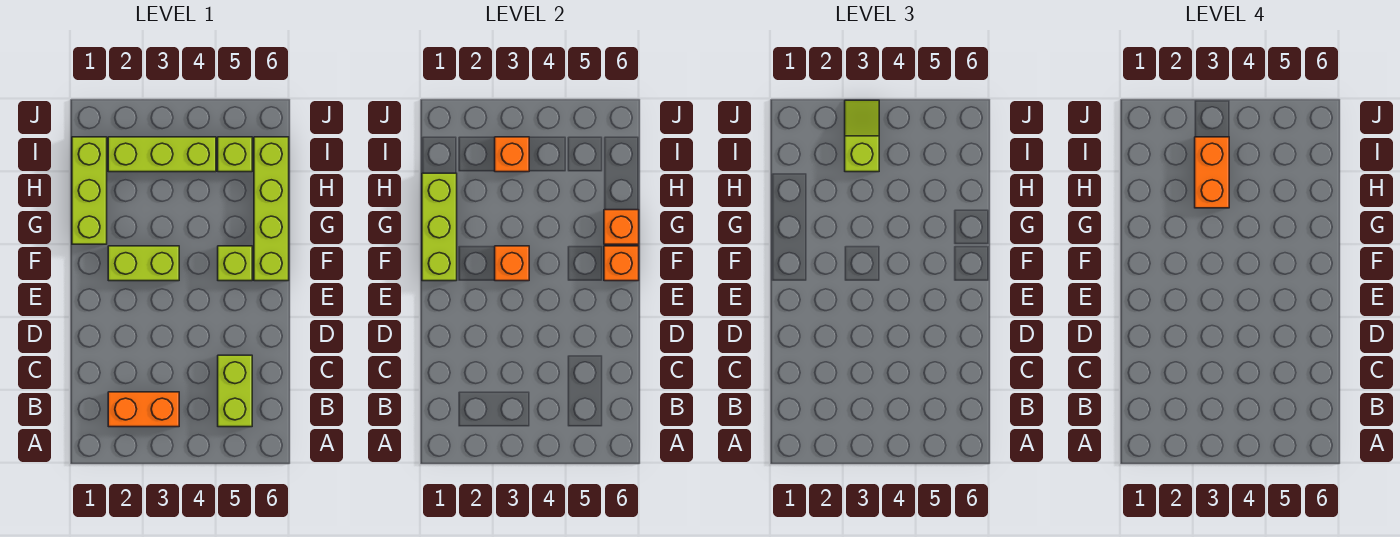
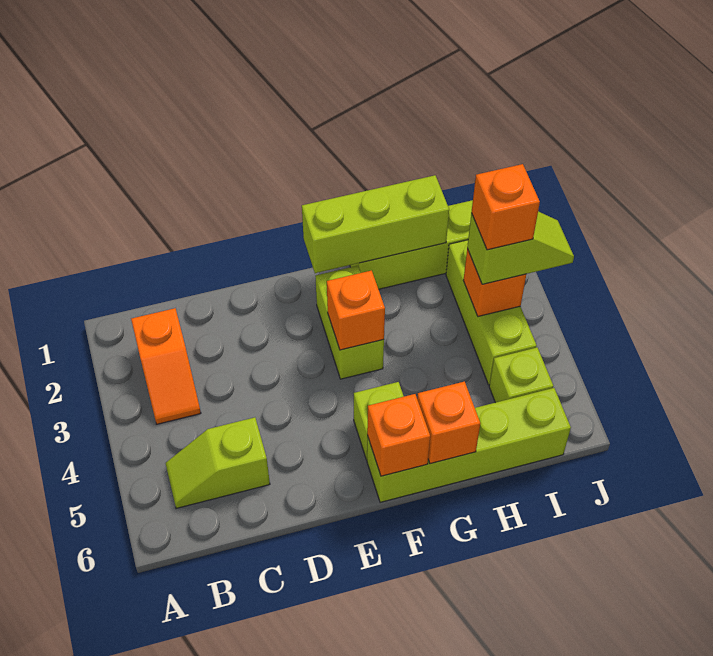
orange brick B2:B3 level 1 -> orange slope B2:B3 level 1 top 2
lime brick B5:C5 level 1 -> lime slope B5:C5 level 1 top C
orange brick H3:I3 level 4 -> orange brick I3 level 4

